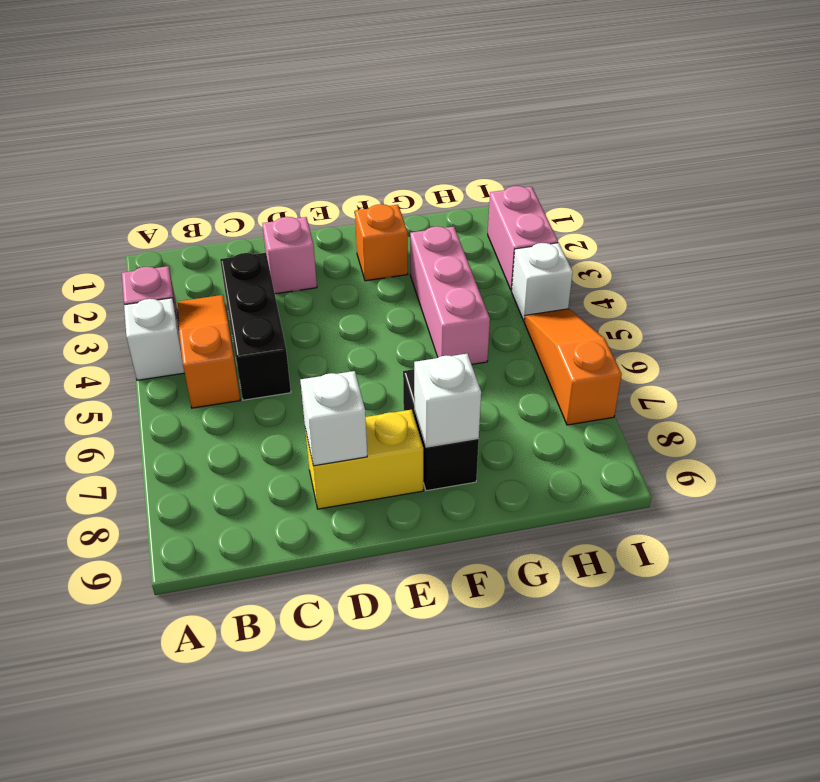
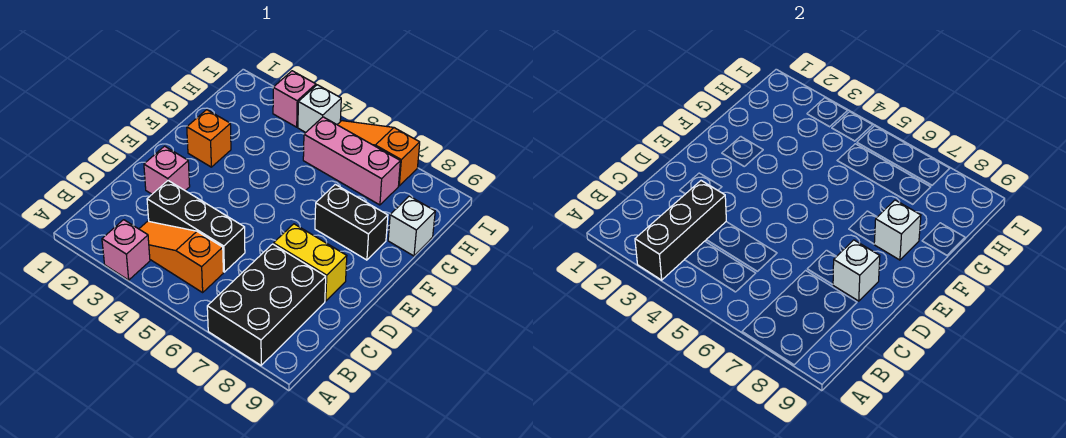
none -> black brick A3:C3 level 2
white brick A4 level 1 -> white brick G9 level 1
none -> black brick A7:C8 level 1
yellow brick D8:E8 level 1 -> yellow brick D7:D8 level 1
pink brick G3:G5 level 1 -> pink brick H5:H7 level 1
pink brick I2:I3 level 1 -> pink brick I3 level 1

